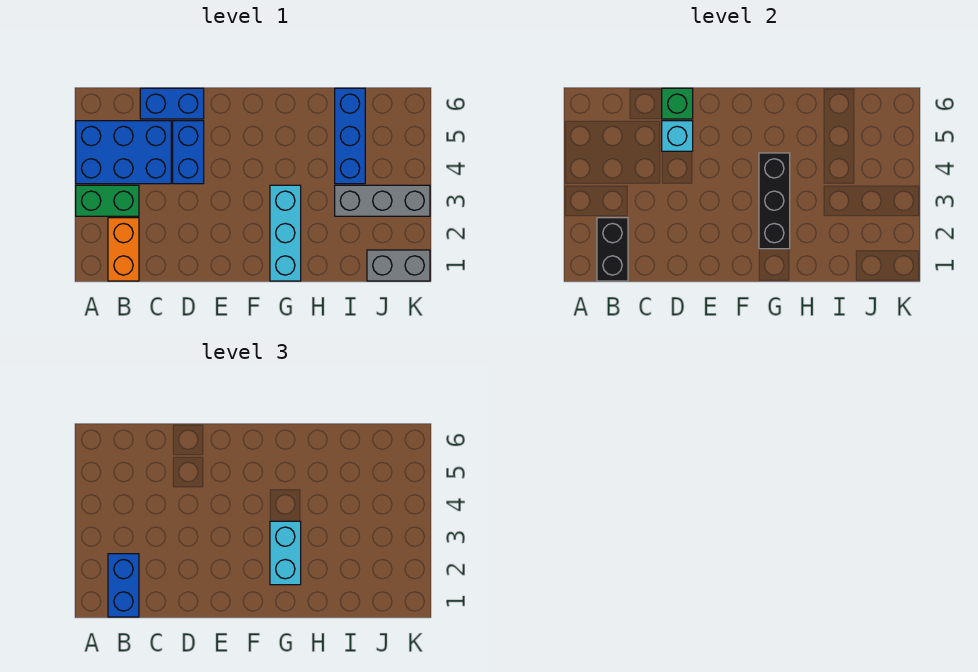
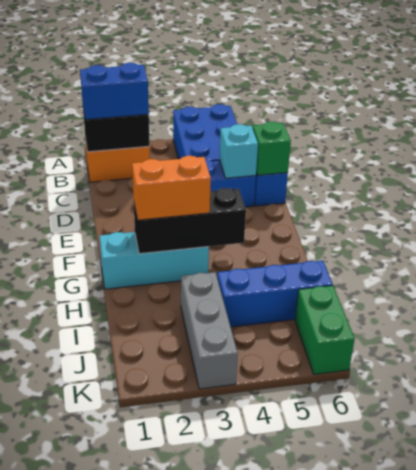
green brick A3:B3 level 1 -> green brick J6:K6 level 1
cyan brick G2:G3 level 3 -> orange brick G2:G3 level 3
grey brick J1:K1 level 1 -> none

